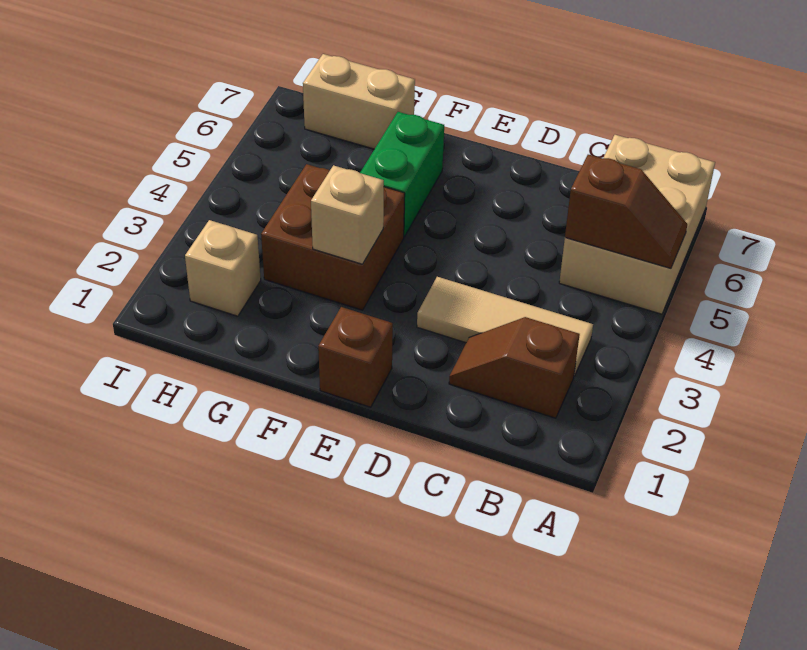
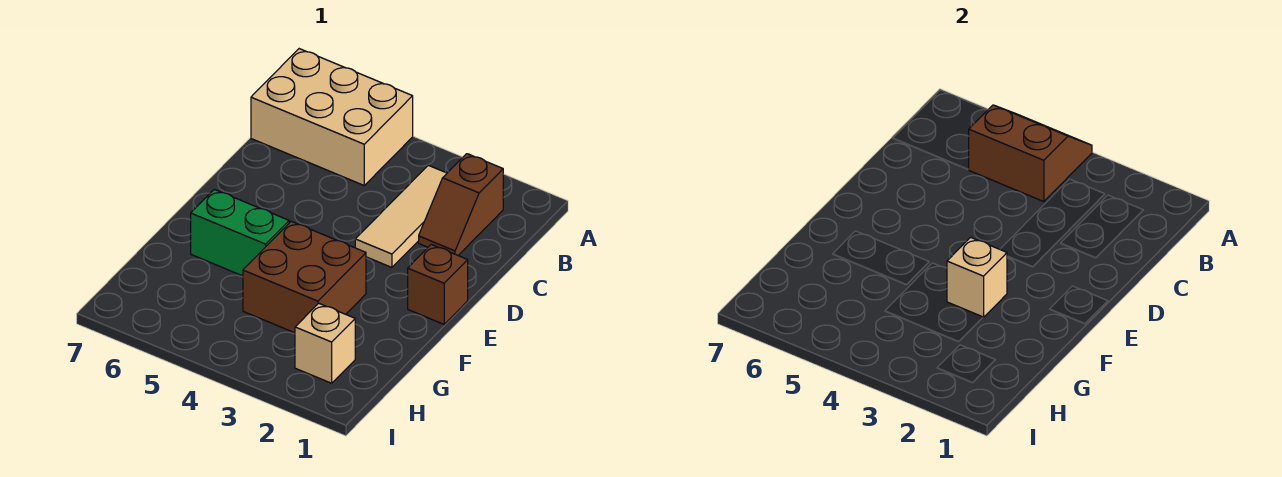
brown slope A5:B5 level 2 top B -> brown slope A4:B5 level 2 top B
tan brick G7:H7 level 1 -> none

